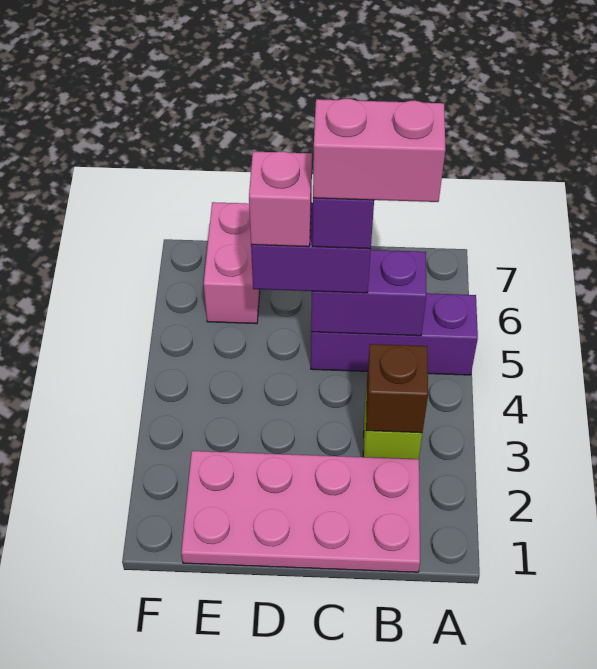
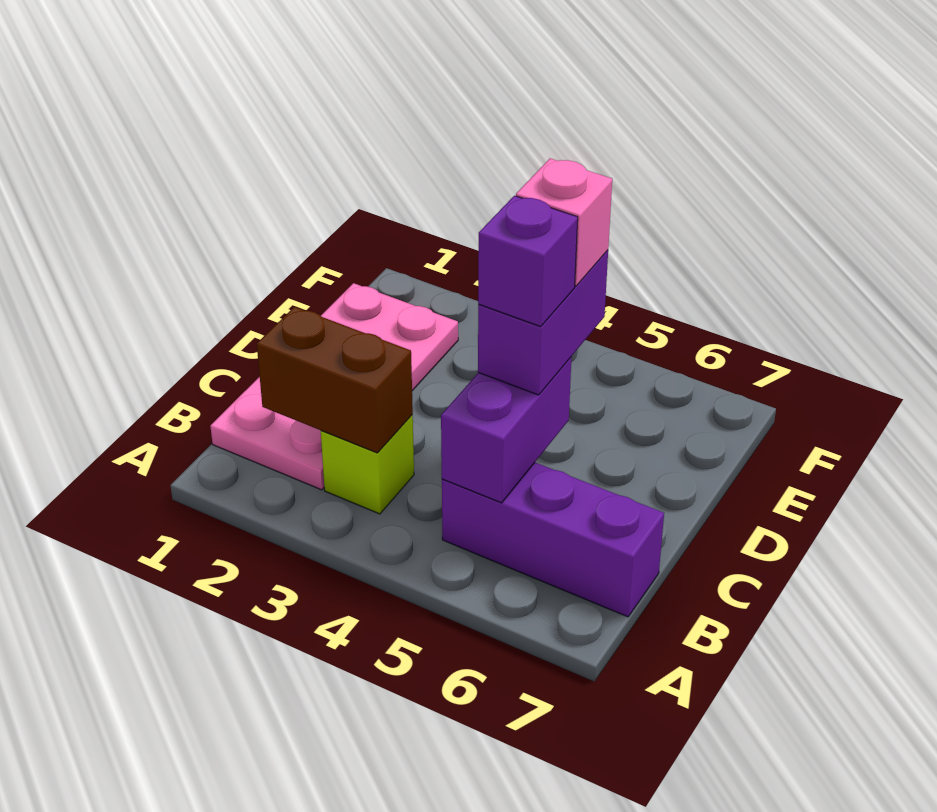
purple brick A5:C5 level 1 -> purple brick B5:B7 level 1
brown brick B3 level 2 -> brown brick B2:B3 level 2
pink brick B5:C5 level 5 -> none
pink brick E6:E7 level 1 -> none

